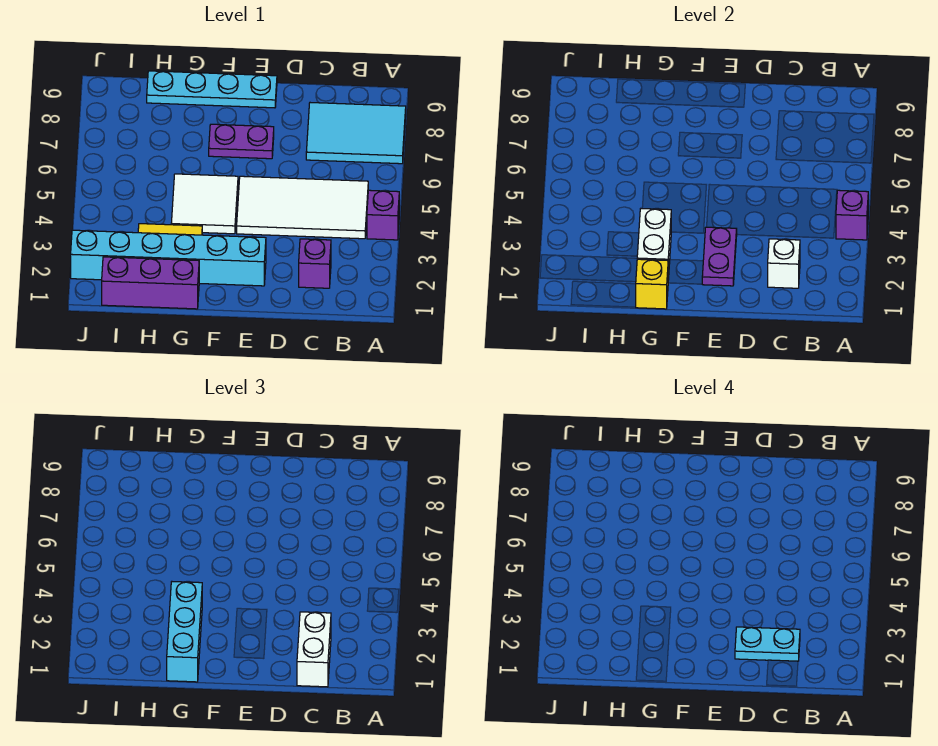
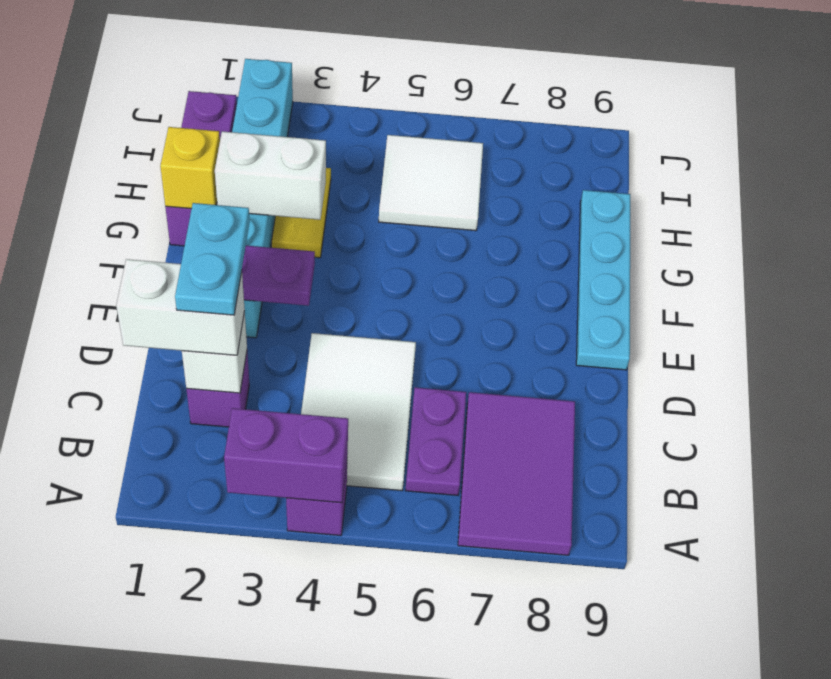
purple brick A4 level 2 -> purple brick A3:A4 level 2
cyan tile A7:C8 level 1 -> purple tile A7:C8 level 1
white tile B4:E5 level 1 -> white tile B4:D5 level 1
purple plate E7:F7 level 1 -> purple plate B6:C6 level 1
white tile F4:G5 level 1 -> white tile H5:I6 level 1
cyan brick G1:G3 level 3 -> none

